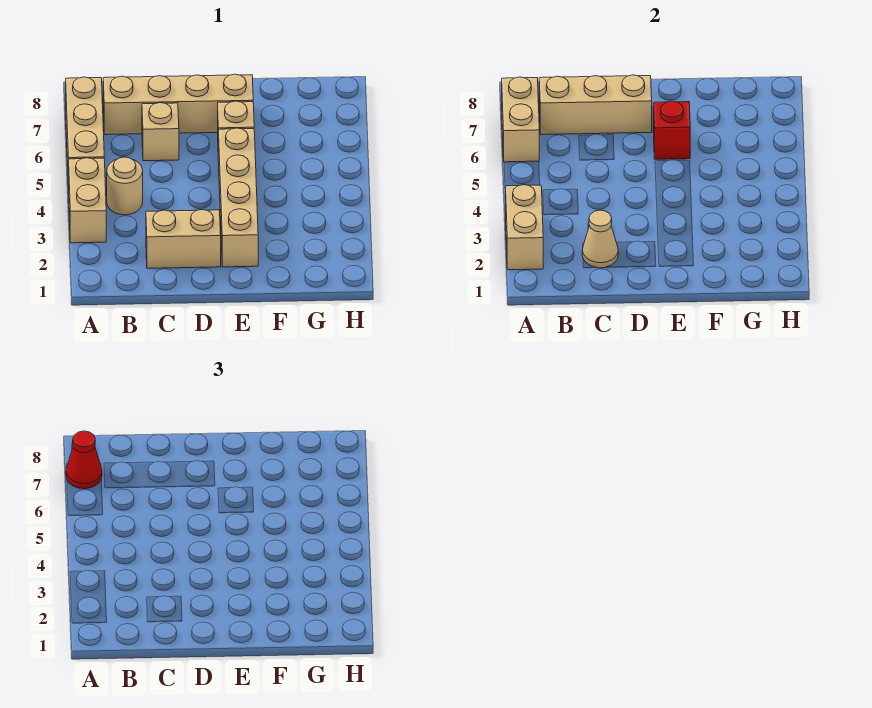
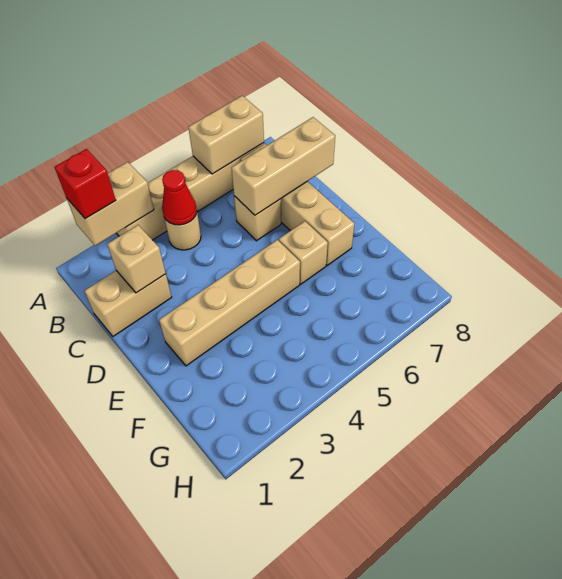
red cone A7 level 3 -> red cone B4 level 2
tan brick B7:D7 level 2 -> tan brick C6:C8 level 2
tan brick C2:D2 level 1 -> tan brick C1:C2 level 1
tan cone C2 level 2 -> tan brick C2 level 2
red brick E6 level 2 -> red brick A2 level 3

